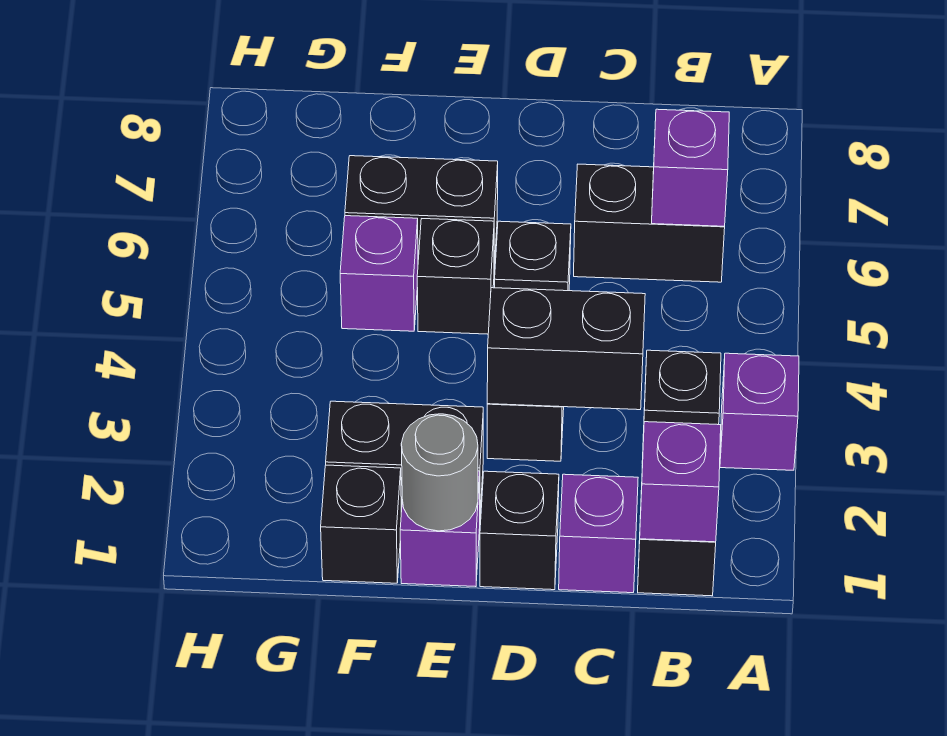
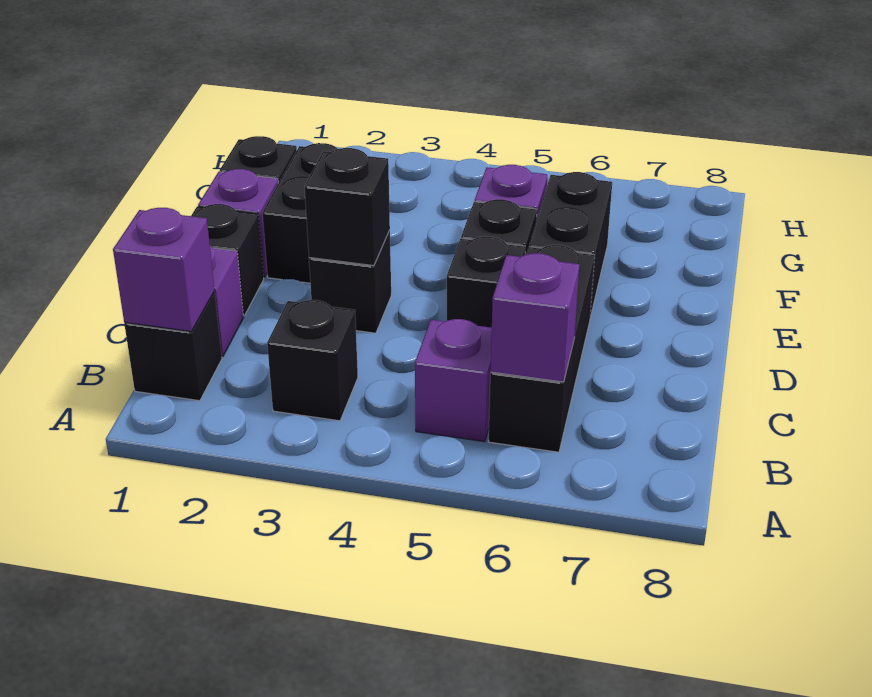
purple brick A3 level 1 -> purple brick B5 level 1
black brick B6:C6 level 1 -> black brick B6:D6 level 1
black brick C3:D3 level 2 -> black brick D3 level 2
grey round brick E1 level 2 -> none

